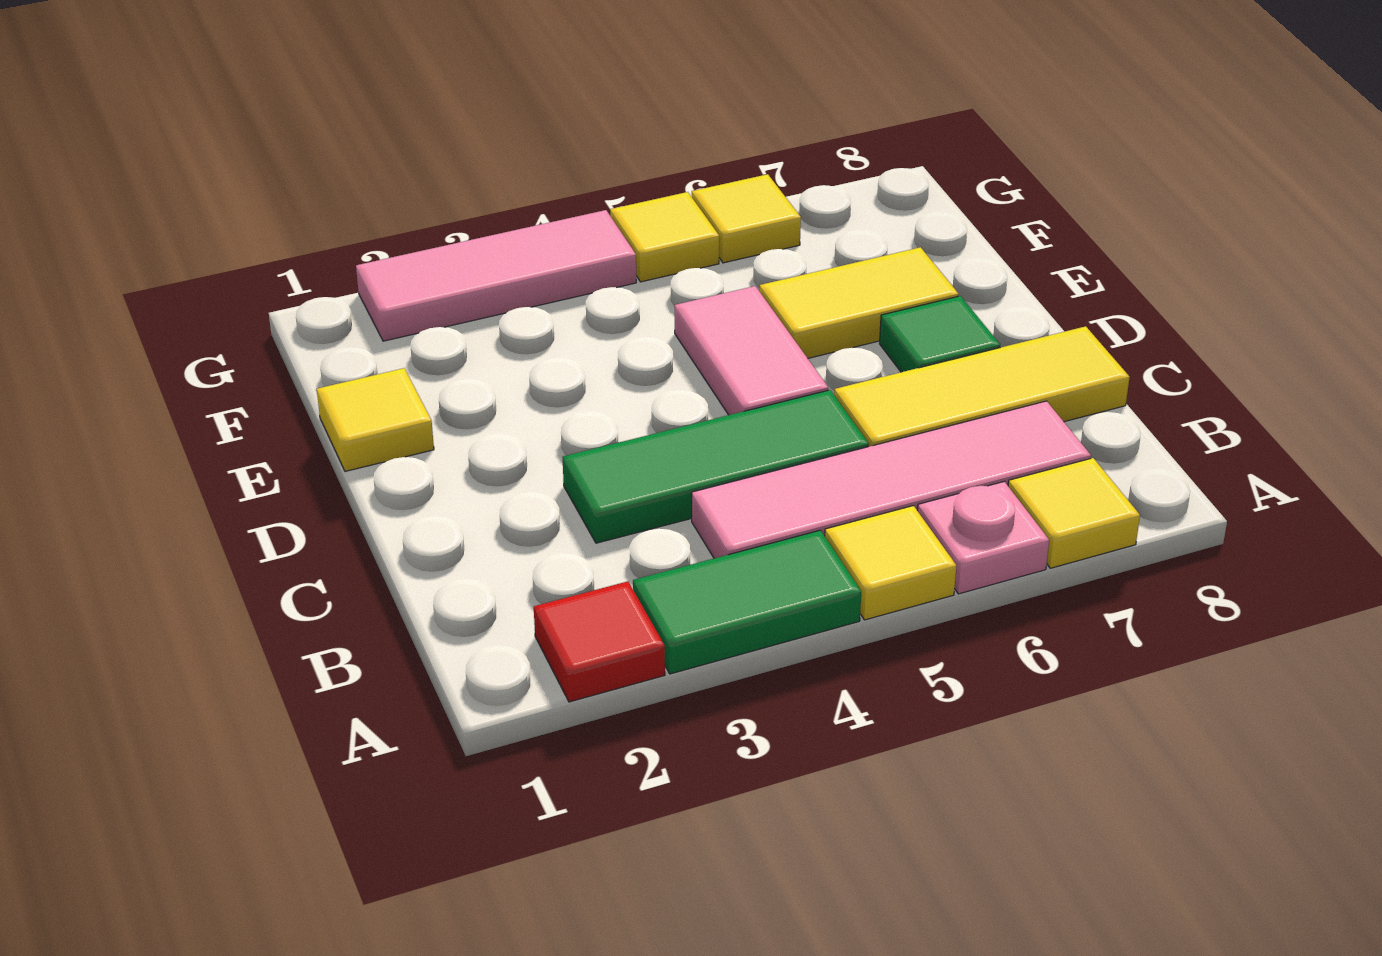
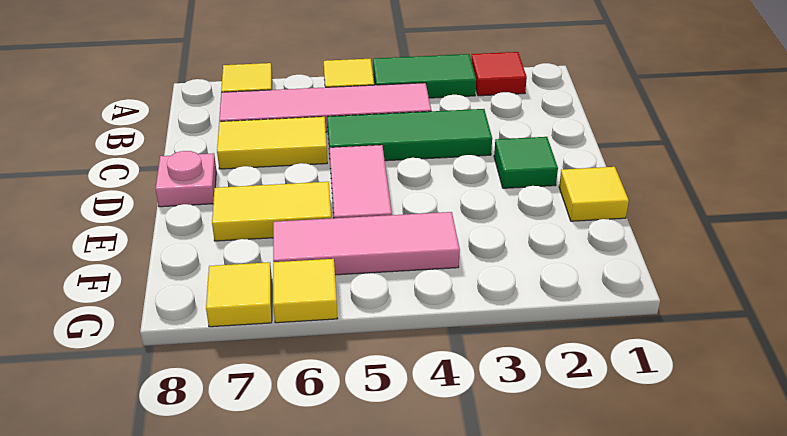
pink plate A6 level 1 -> pink plate D8 level 1
yellow tile C6:C8 level 1 -> yellow tile C6:C7 level 1
green tile D7 level 1 -> green tile D2 level 1
pink tile G2:G4 level 1 -> pink tile F4:F6 level 1
yellow tile G5 level 1 -> yellow tile G7 level 1

